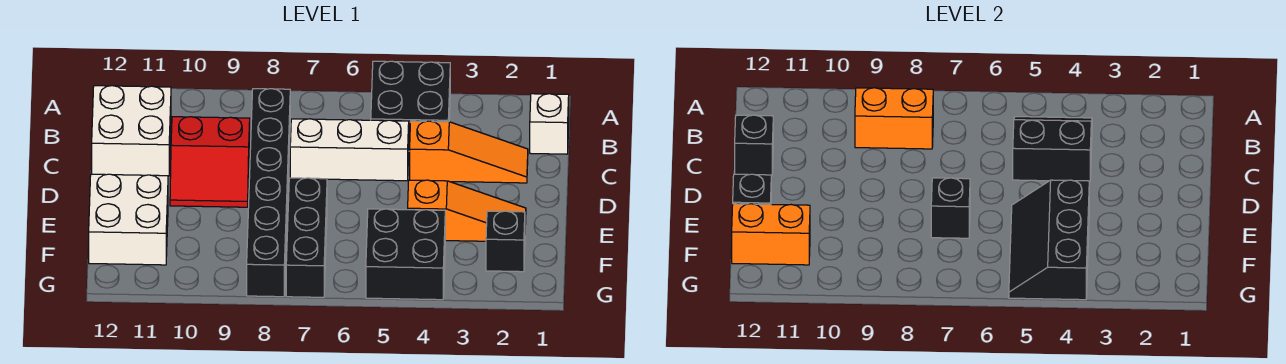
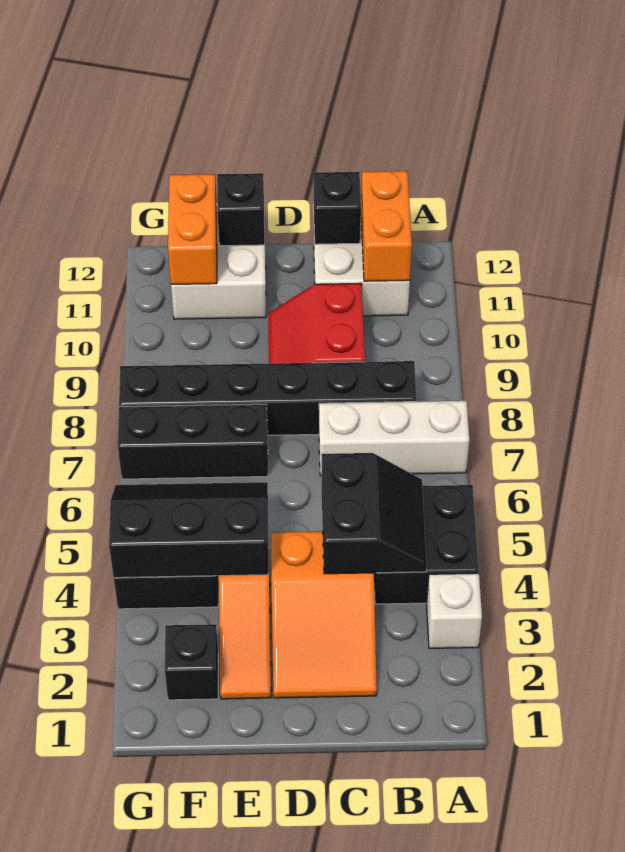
white brick B1 level 1 -> white brick A3 level 1
orange brick B8:B9 level 2 -> orange brick B11:B12 level 2
orange slope C2:C4 level 1 top 4 -> orange slope C2:D4 level 1 top 4
white brick C5:C7 level 1 -> white brick A7:C7 level 1
black brick E7 level 2 -> none

